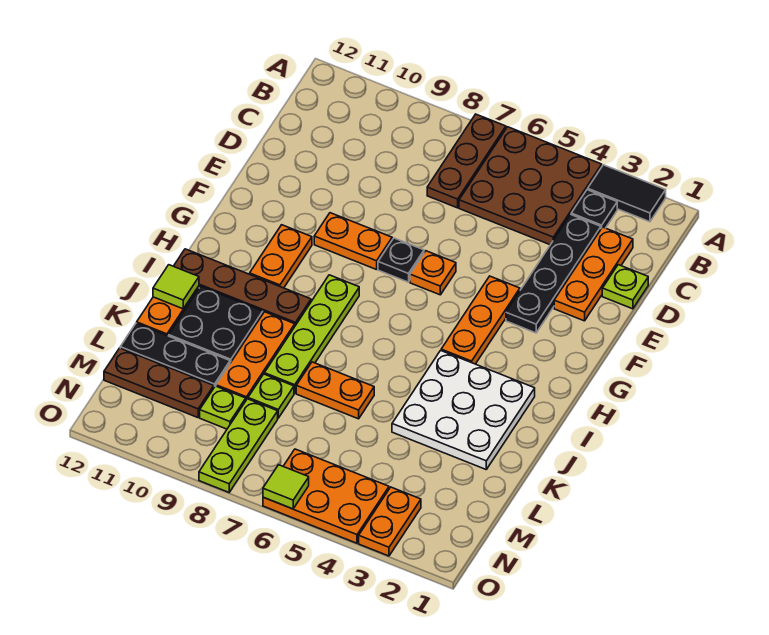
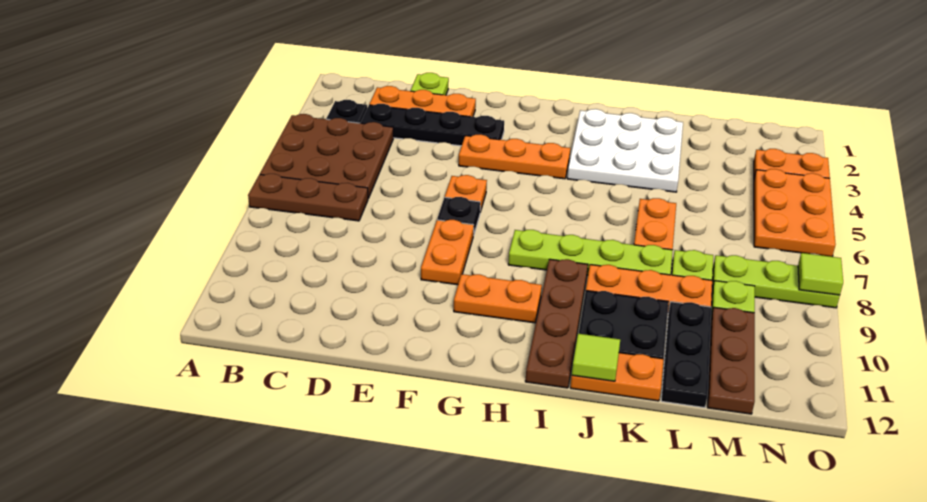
black tile A2:A3 level 1 -> none
lime tile O6 level 2 -> lime tile O8 level 2

